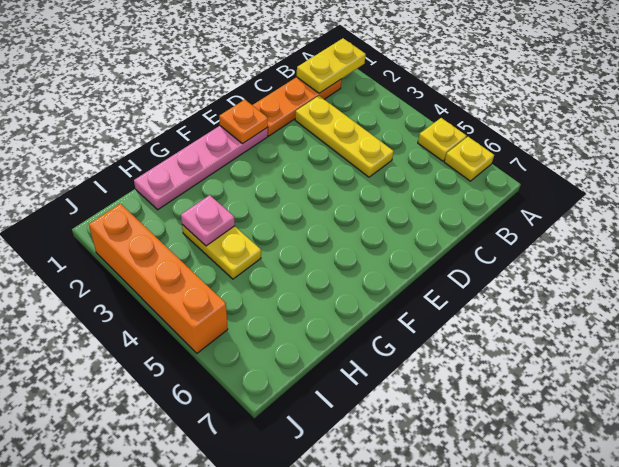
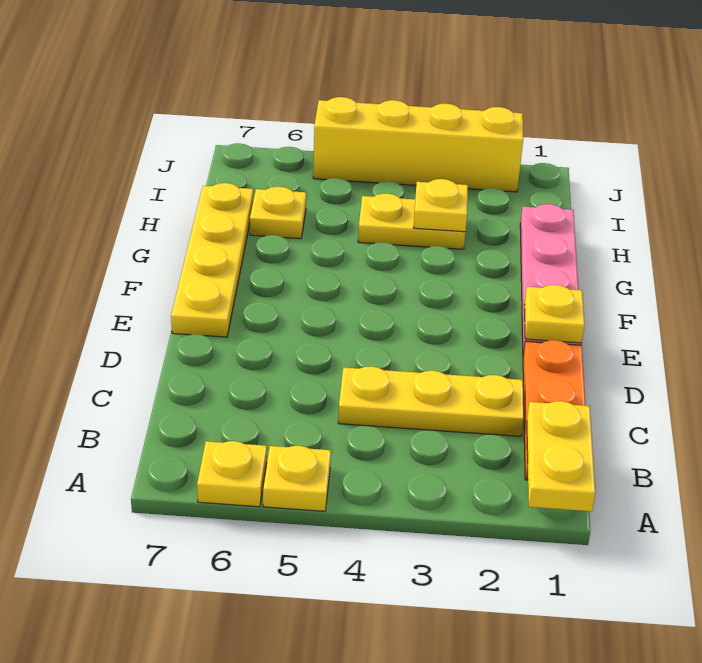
orange plate E1 level 2 -> yellow plate E1 level 2
none -> yellow plate E7:H7 level 1
pink plate H3 level 2 -> yellow plate H3 level 2
none -> yellow plate H6 level 1
orange brick J2:J5 level 1 -> yellow brick J2:J5 level 1

